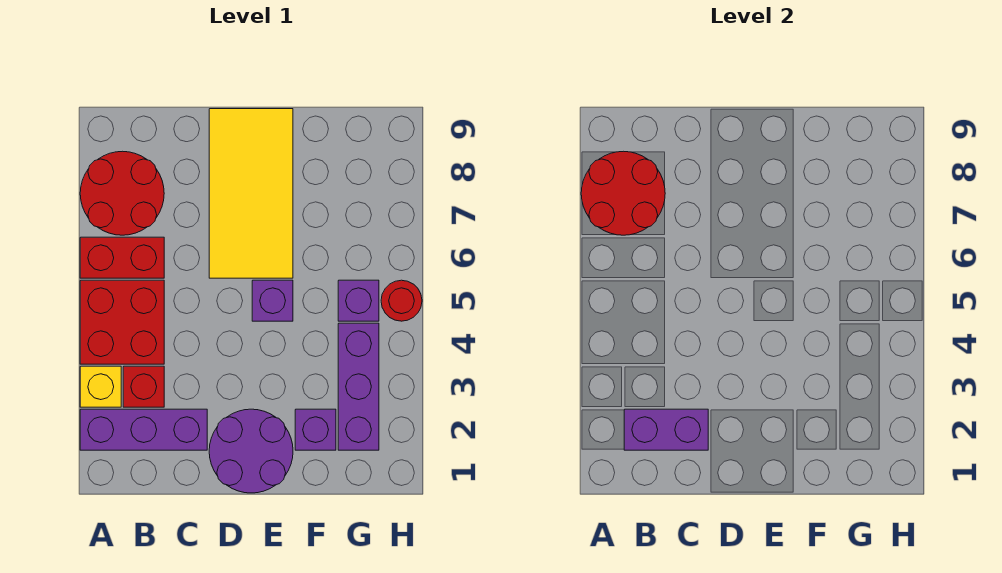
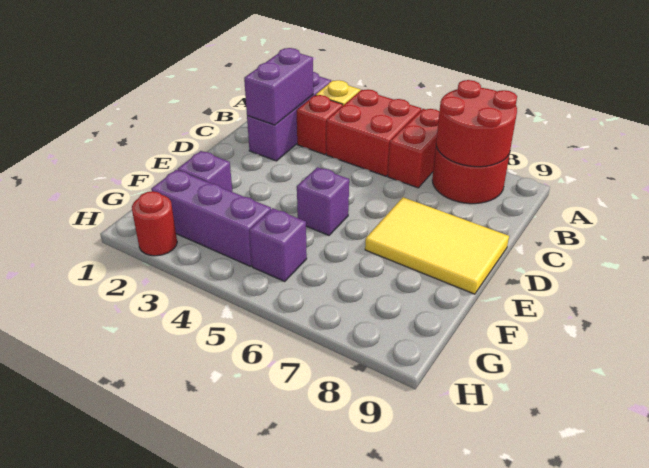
purple round brick D1:E2 level 1 -> none
yellow tile D6:E9 level 1 -> yellow tile D7:E9 level 1
red round brick H5 level 1 -> red round brick H2 level 1

